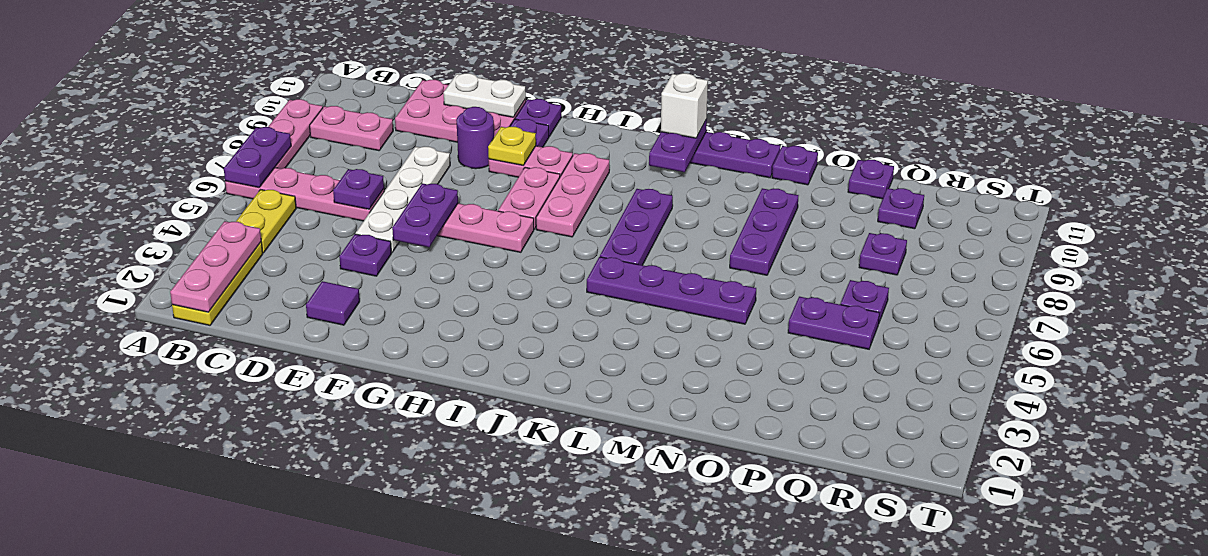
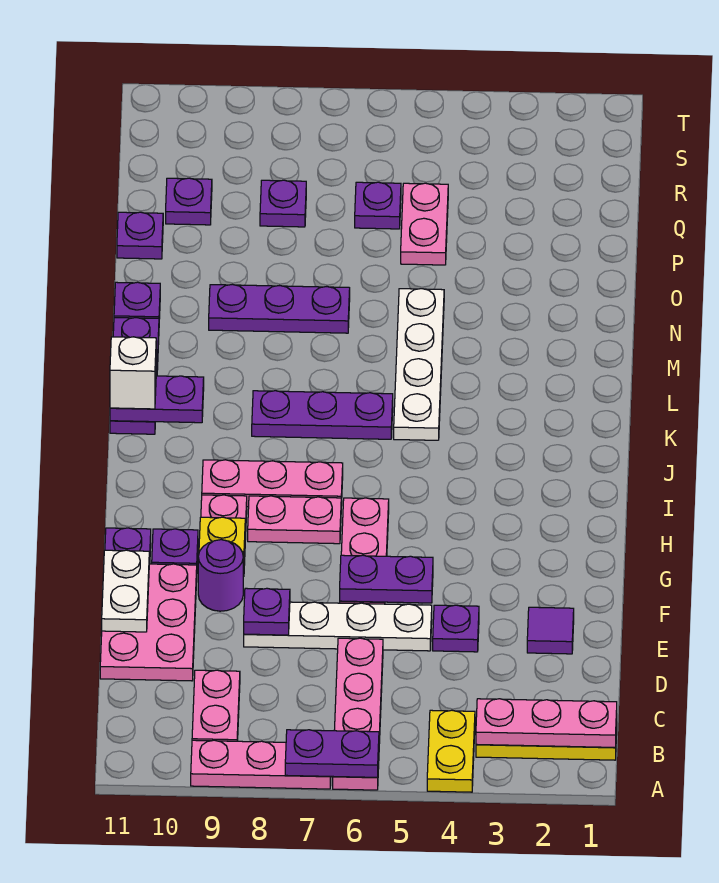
yellow plate B4:B5 level 1 -> yellow plate A4:B4 level 1
purple plate D6 level 2 -> purple plate E8 level 2
purple plate K5:N5 level 1 -> white plate K5:N5 level 1
purple plate P5:Q5 level 1 -> pink plate P5:Q5 level 1

